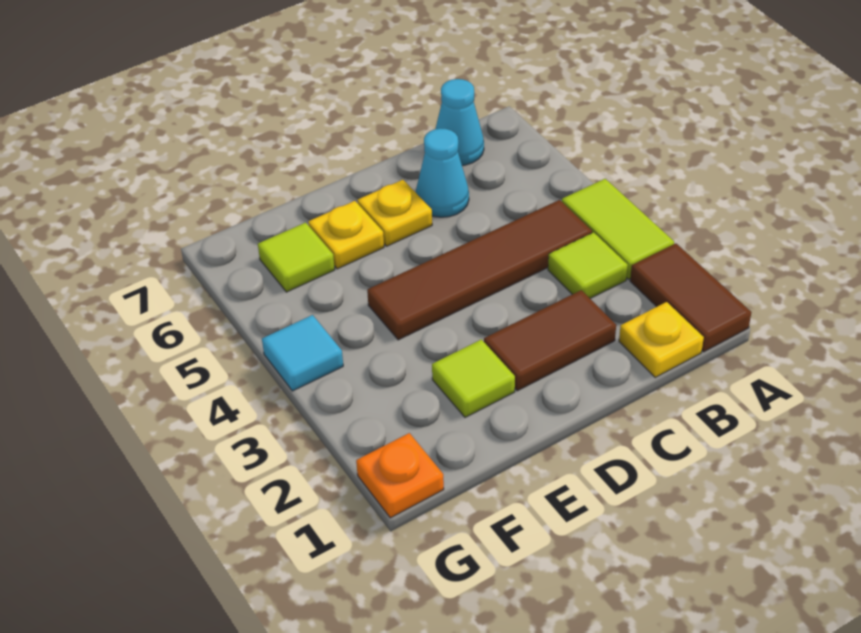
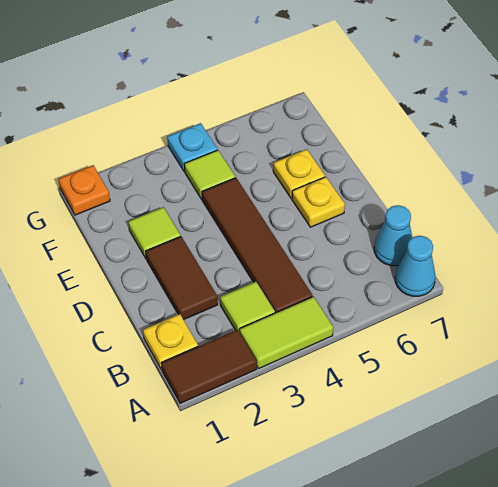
cyan cone C6 level 1 -> cyan cone A7 level 1
lime tile F6 level 1 -> lime tile F4 level 1
cyan tile G4 level 1 -> cyan plate G4 level 1

